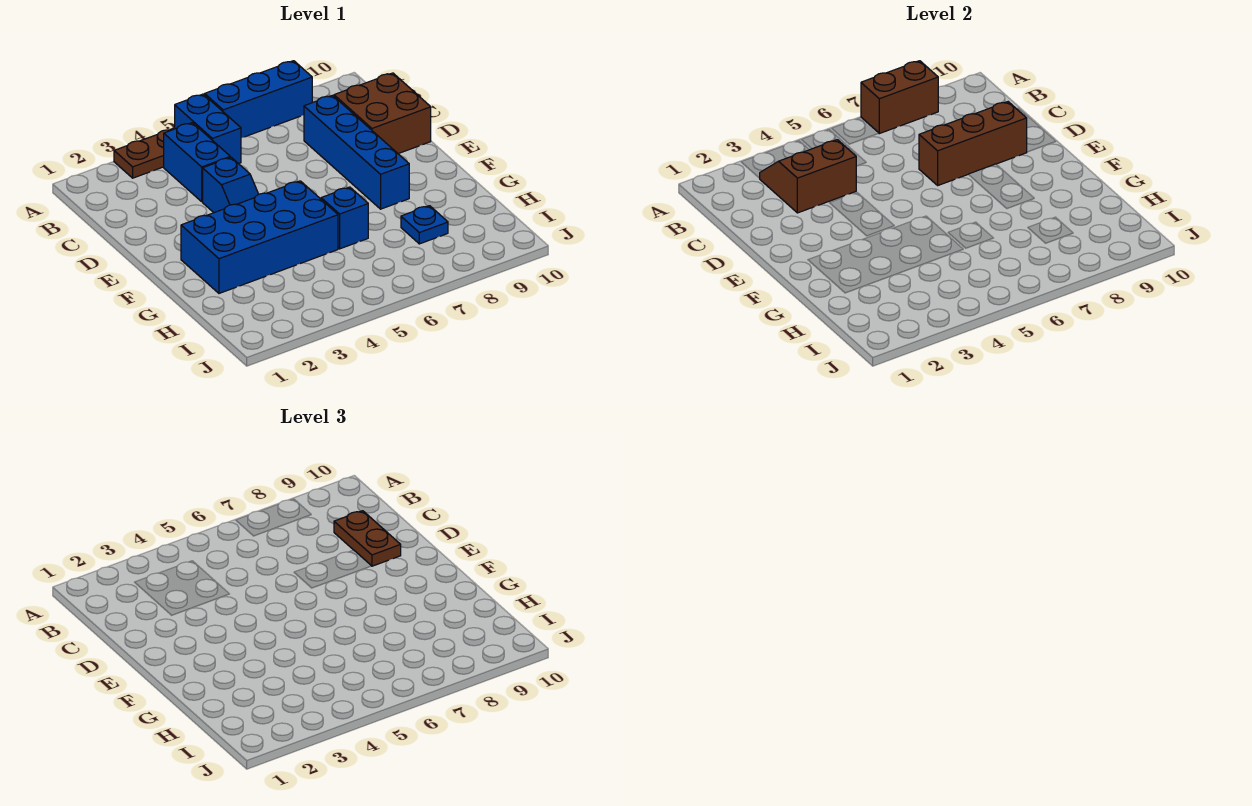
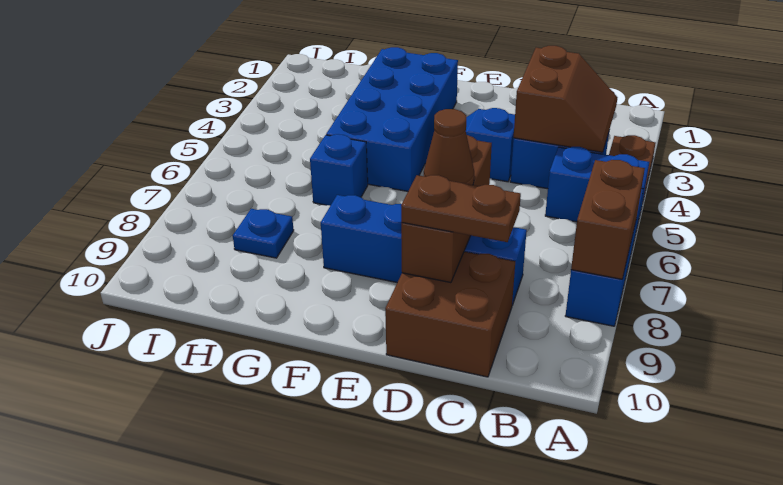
none -> brown cone D8 level 3

